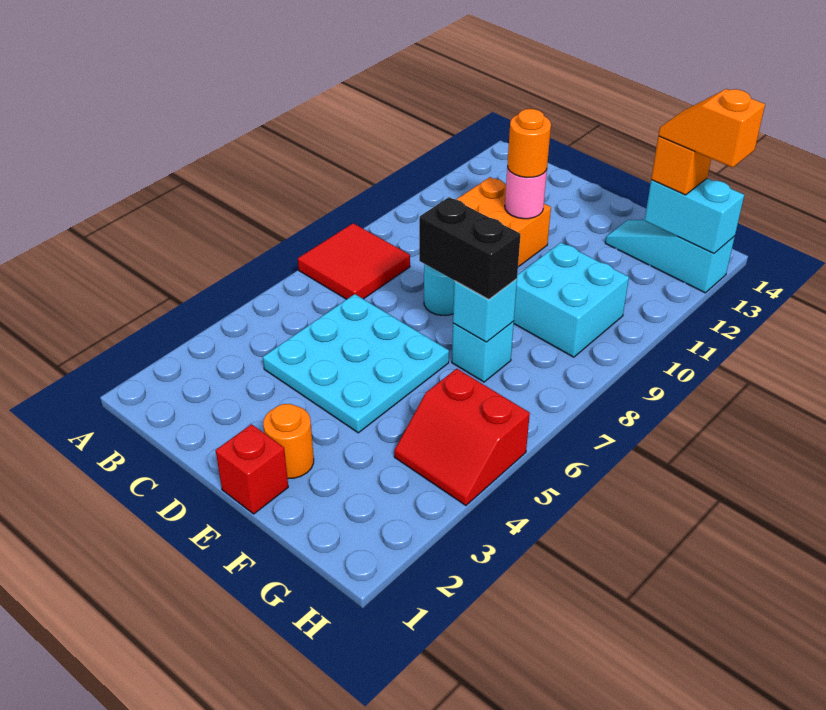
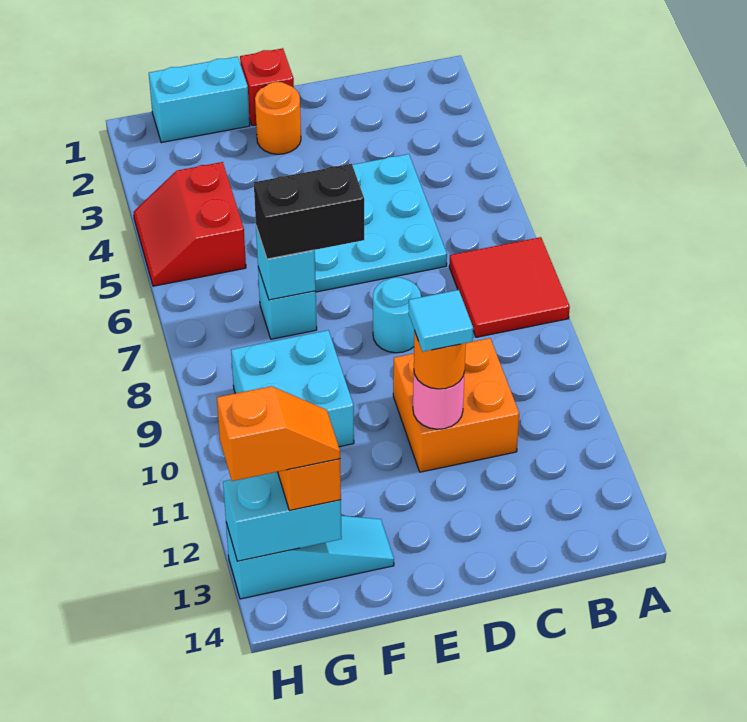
none -> cyan tile D11 level 4
none -> cyan brick F1:G1 level 1
red slope G4:H5 level 1 top 5 -> red slope G4:H5 level 1 top G

